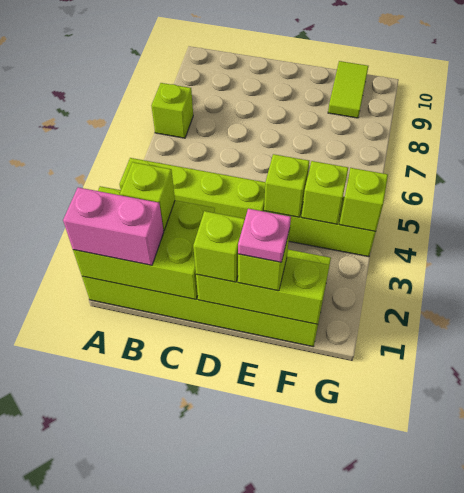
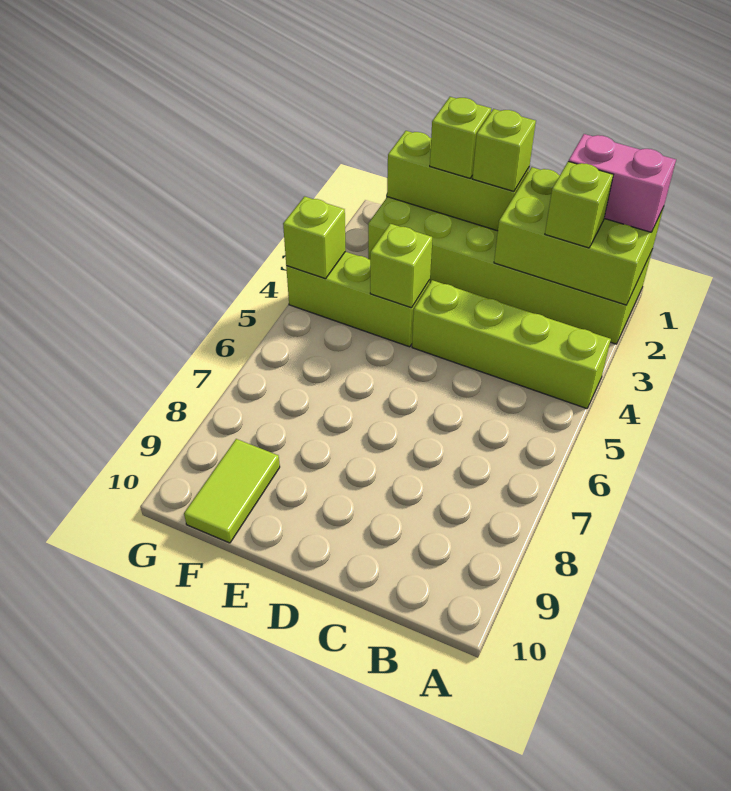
lime brick A7 level 1 -> none
pink plate E1 level 4 -> none
lime brick F4 level 2 -> none

